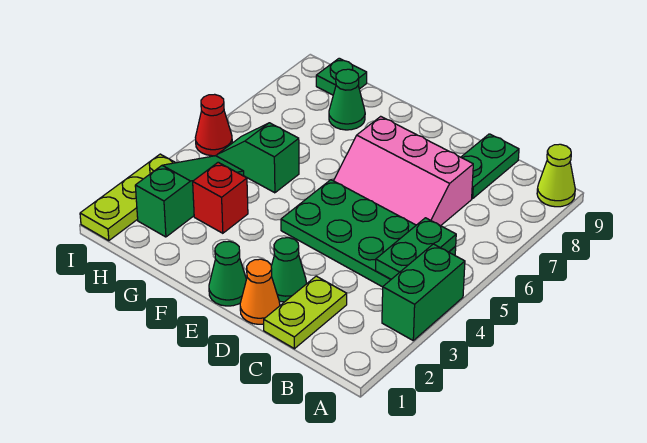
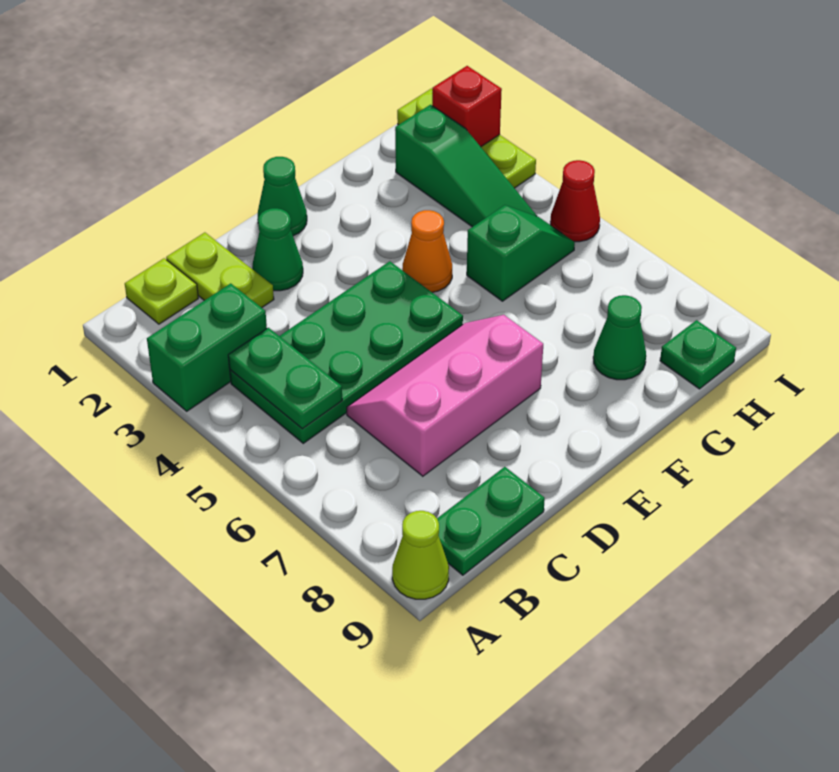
green brick A3:A4 level 1 -> green brick A3:B3 level 1
none -> lime plate B1 level 1
green plate C8:C9 level 1 -> green plate B9:C9 level 1
orange cone D1 level 1 -> orange cone F4 level 1
red brick G3 level 1 -> red brick I2 level 2

